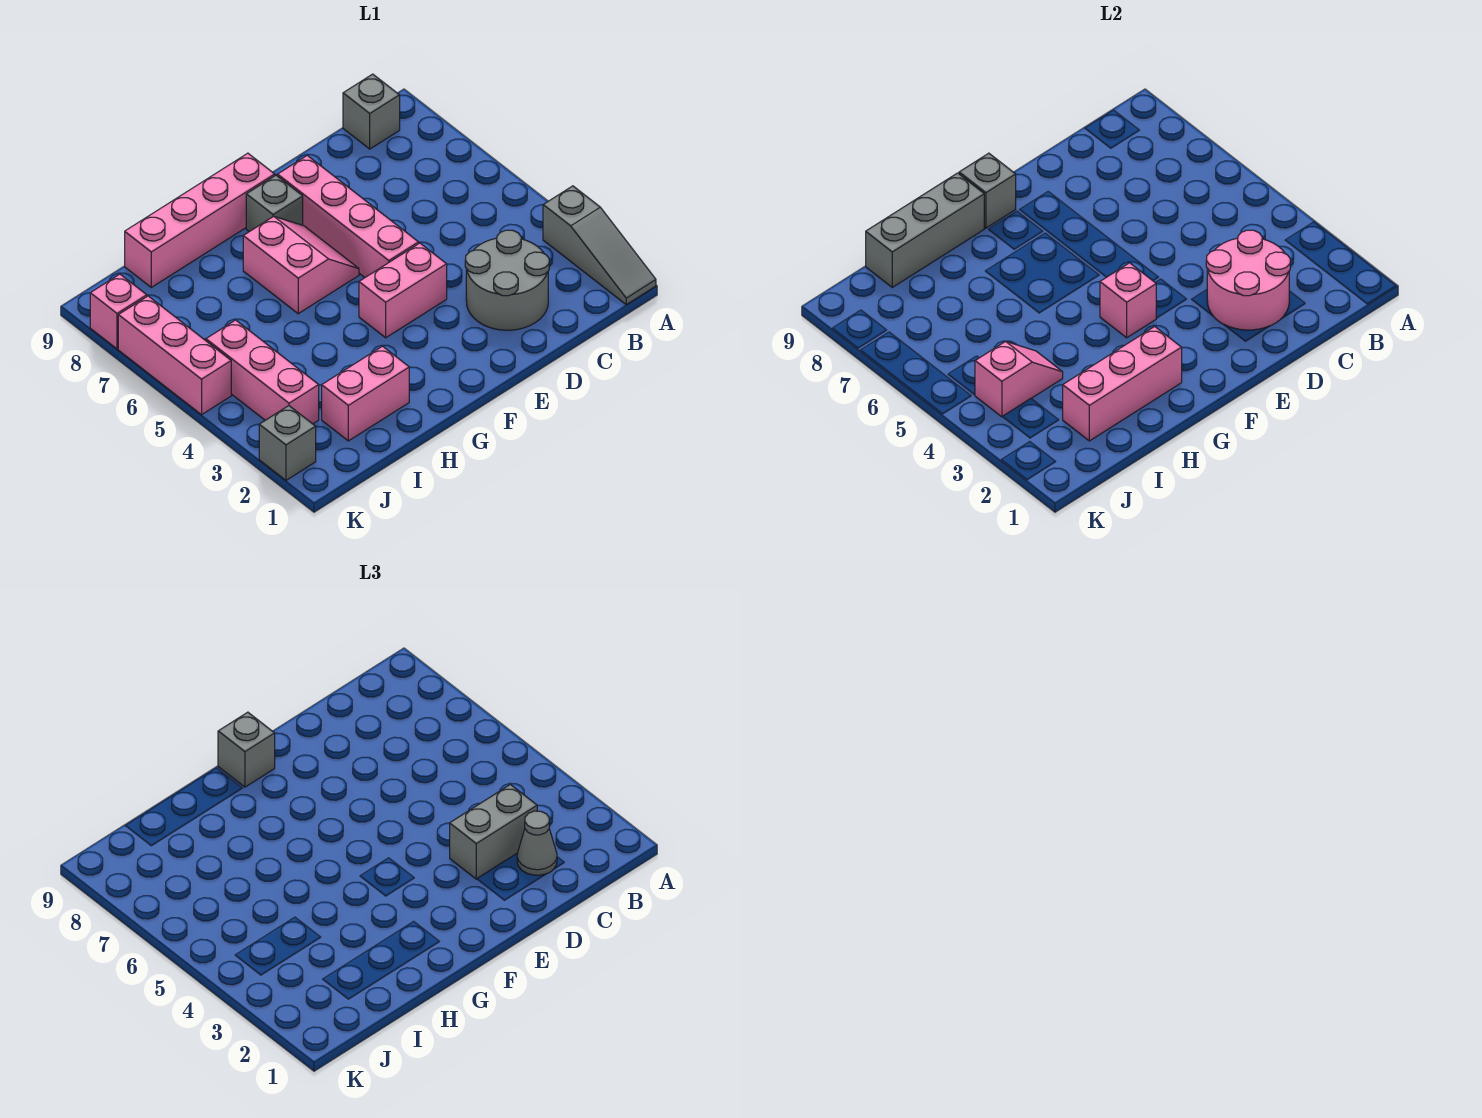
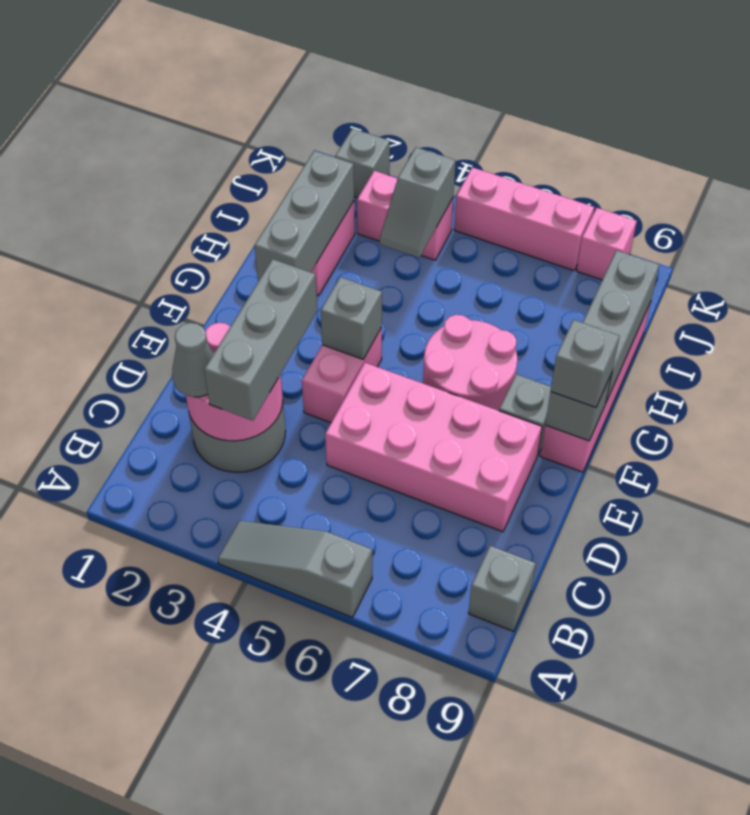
grey slope A1:A3 level 1 top 3 -> grey slope A4:A6 level 1 top 6
grey brick C3:D3 level 3 -> grey brick C3:E3 level 3
pink brick E5:E8 level 1 -> pink brick D5:E8 level 1
pink brick F4 level 2 -> grey brick F4 level 2
pink slope F6:G7 level 1 top G -> pink round brick F6:G7 level 1
pink brick G2:I2 level 2 -> grey brick G2:I2 level 2
pink slope I4:J4 level 2 top J -> grey slope I4:J4 level 2 top J
pink brick J3:J5 level 1 -> pink brick J3:J4 level 1

